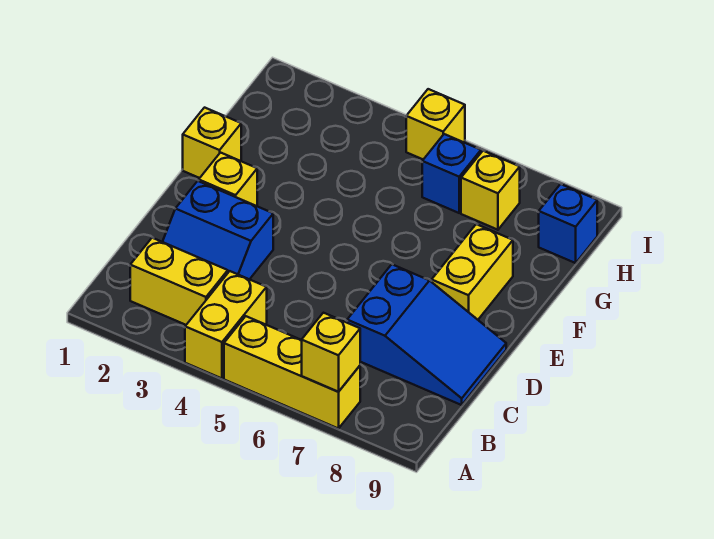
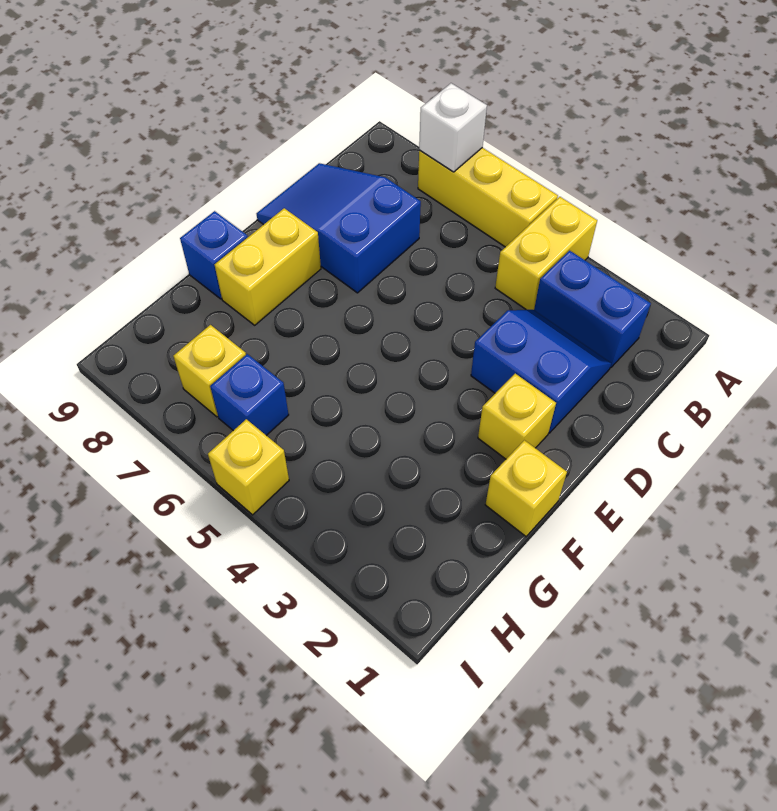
yellow brick A7 level 2 -> white brick A7 level 2
yellow brick B2:B3 level 1 -> blue brick B2:B3 level 1
blue brick H9 level 1 -> blue brick F9 level 1

